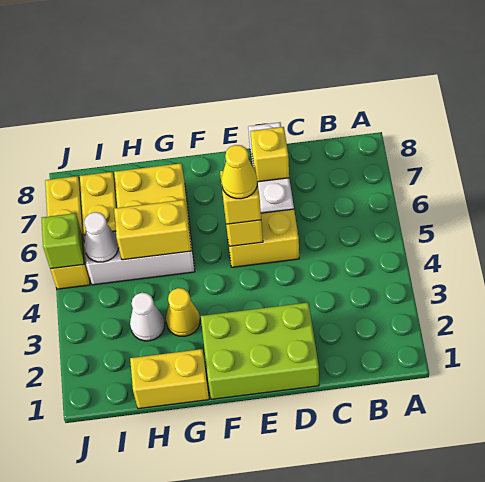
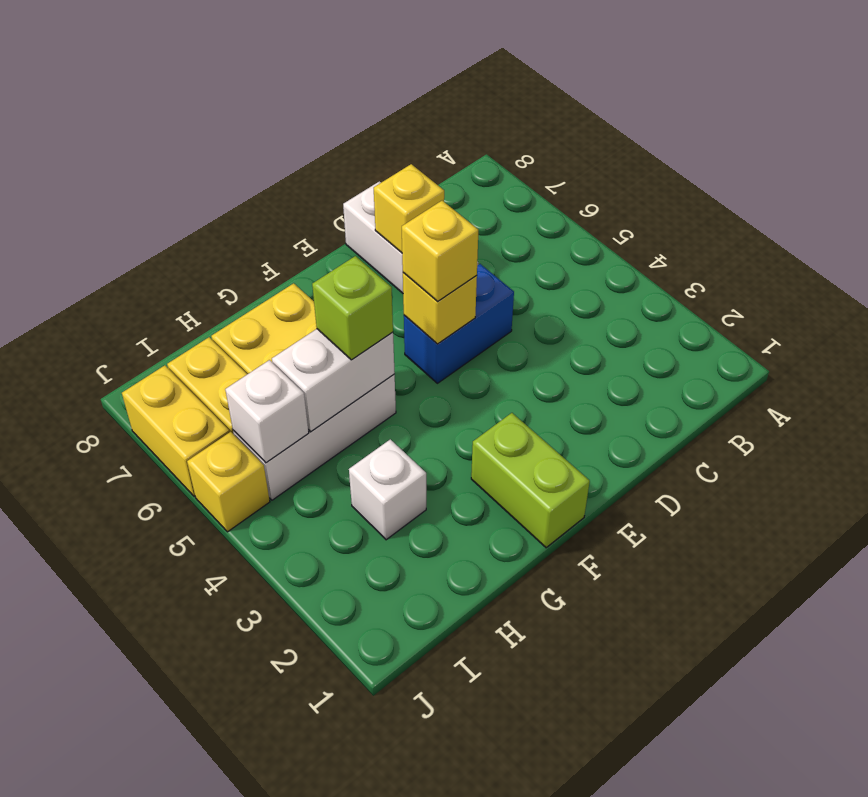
lime brick D1:F2 level 1 -> lime brick F1:F2 level 1
yellow brick D5:E5 level 1 -> blue brick D5:E5 level 1
yellow cone E5 level 4 -> none
yellow brick G1:H1 level 1 -> none
yellow cone G3 level 1 -> none
yellow brick G5:H5 level 2 -> white brick G5:H5 level 2
white cone H3 level 1 -> white brick H3 level 1
white cone I5 level 2 -> white brick I5 level 2
lime brick J5 level 2 -> lime brick G5 level 3

